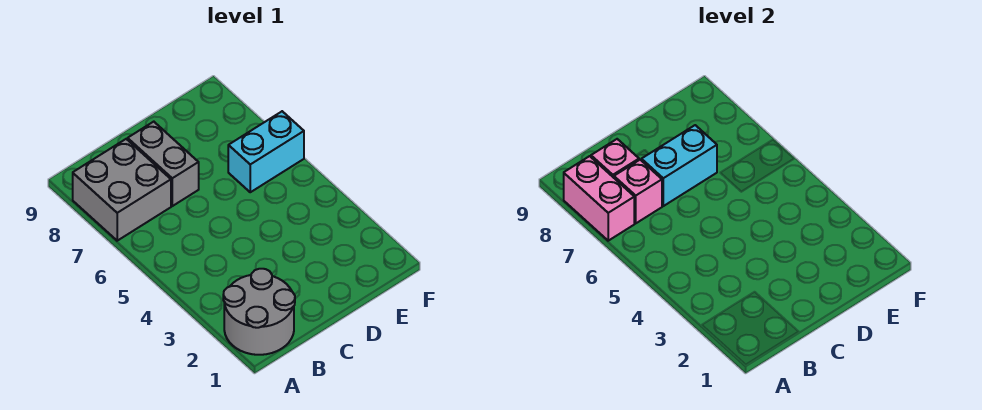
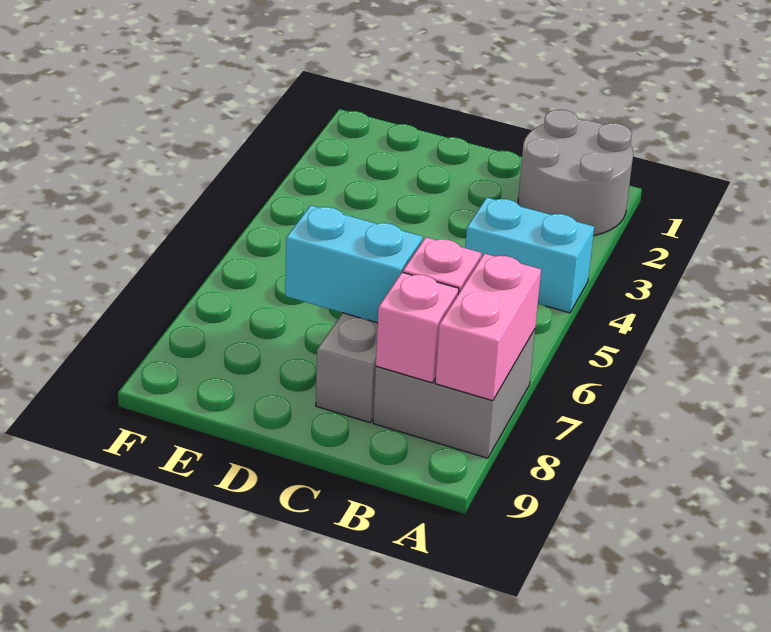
cyan brick E6:F6 level 1 -> cyan brick A4:B4 level 1

